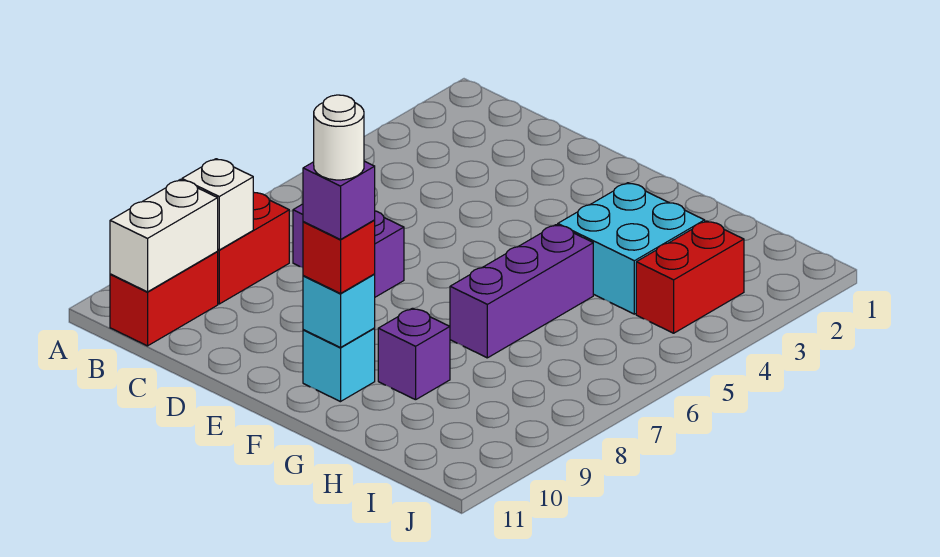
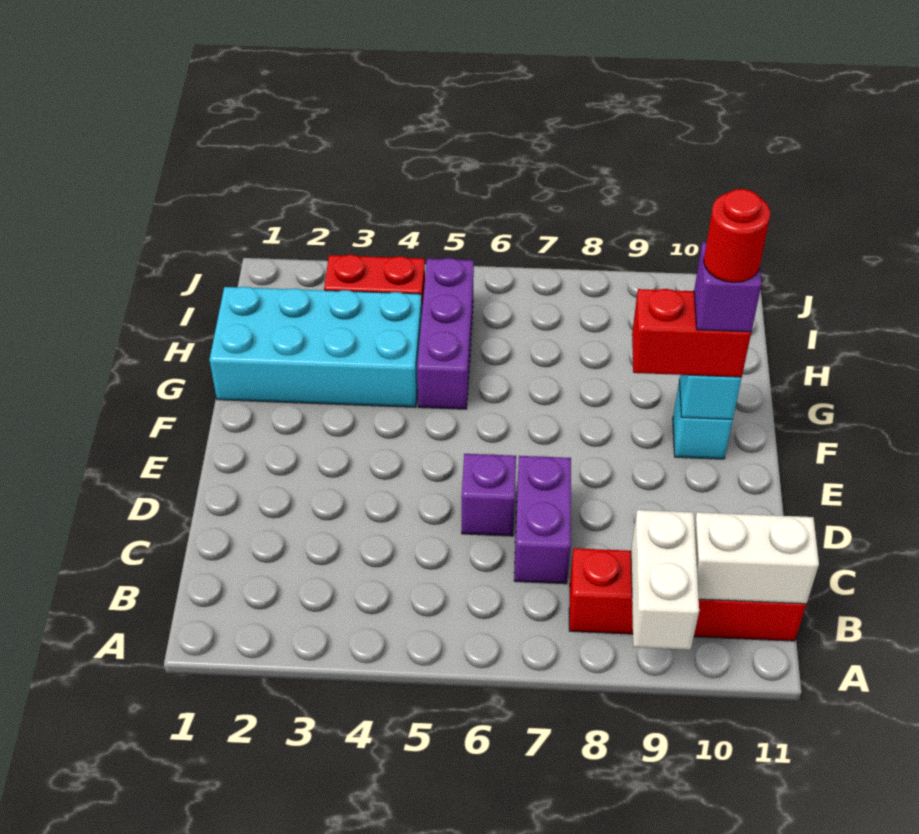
white brick B9 level 2 -> white brick A9:B9 level 2
red brick F10 level 3 -> red brick F9:F10 level 3
white round brick F10 level 5 -> red round brick F10 level 5
cyan brick G3:H4 level 1 -> cyan brick G1:H4 level 1
purple brick G5:G7 level 1 -> purple brick G5:I5 level 1
purple brick G9 level 1 -> purple brick D6 level 1

